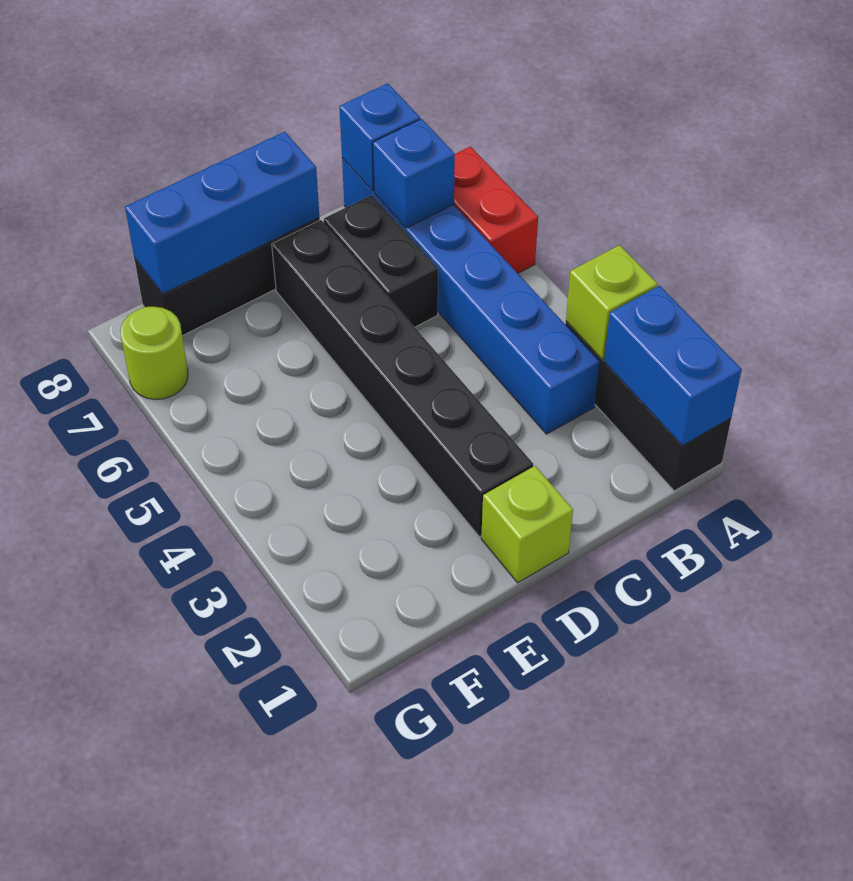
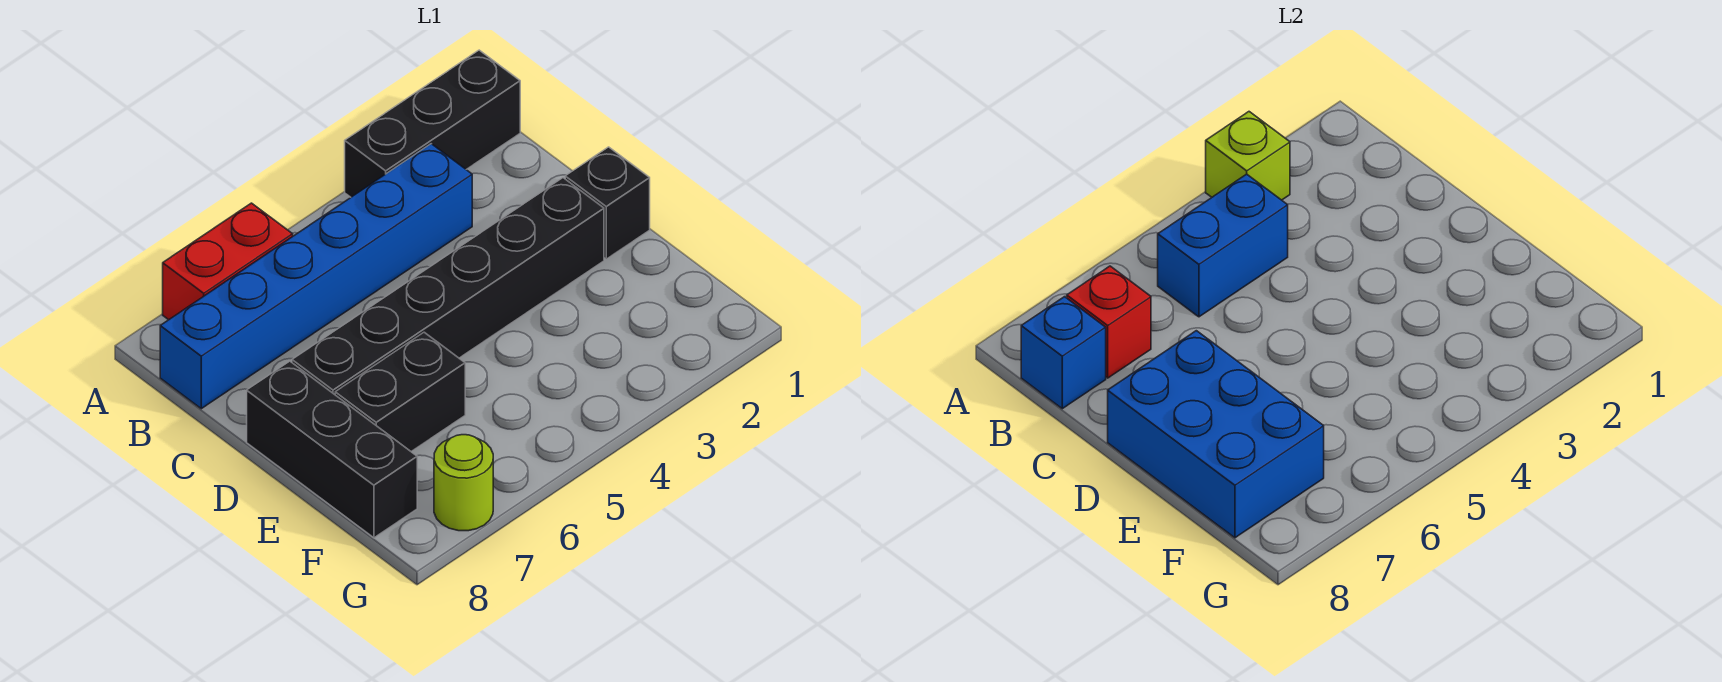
blue brick A1:A2 level 2 -> blue brick B4:B5 level 2
blue brick B7 level 2 -> red brick B7 level 2
black brick C6:C7 level 1 -> black brick E6:E7 level 1
lime brick D1 level 1 -> black brick D1 level 1
blue brick D8:F8 level 2 -> blue brick D7:F8 level 2

